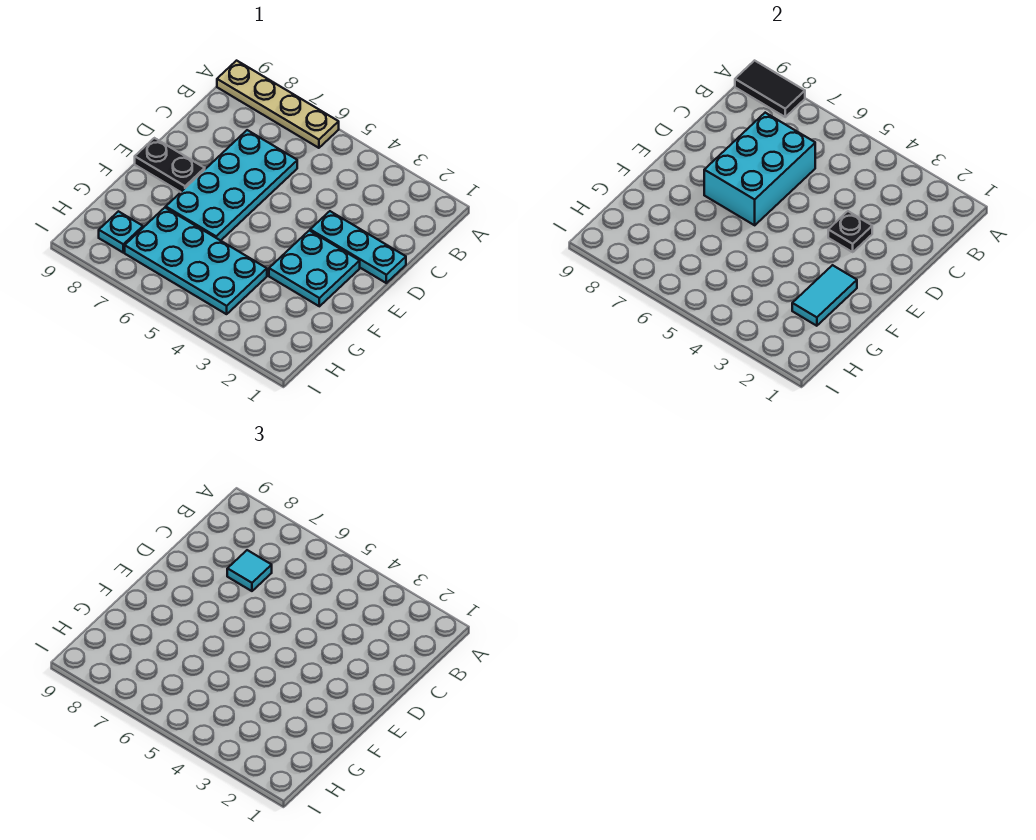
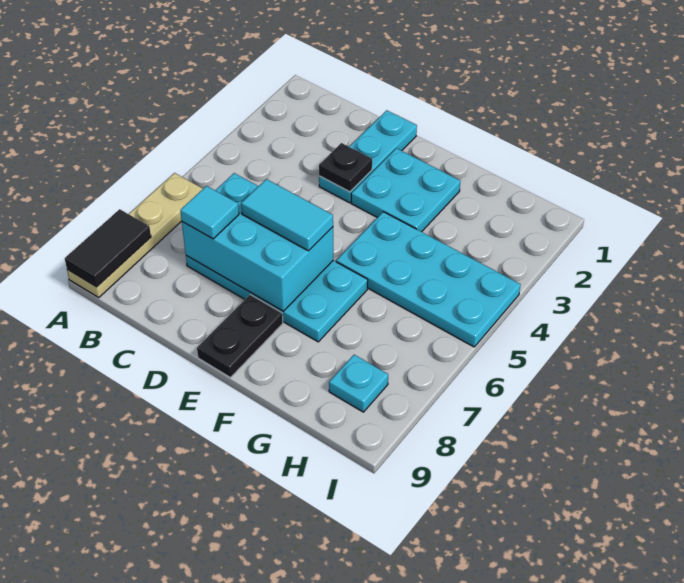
cyan tile F2:G2 level 2 -> cyan tile D6:E6 level 3
cyan plate G4:H7 level 1 -> cyan plate F4:I5 level 1

